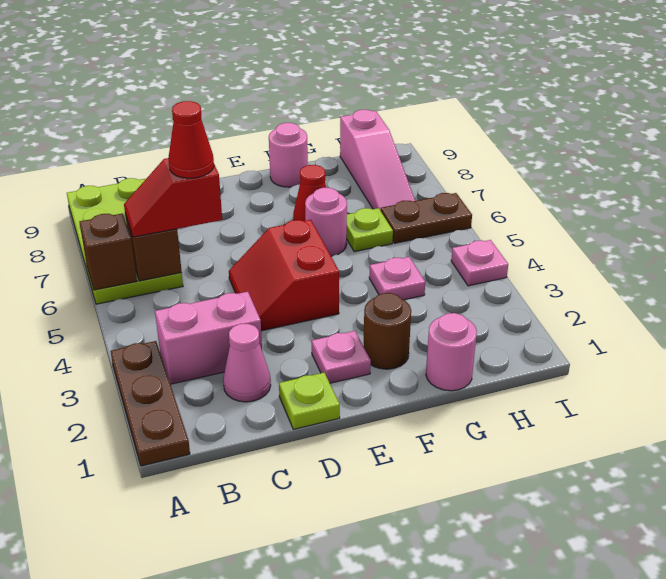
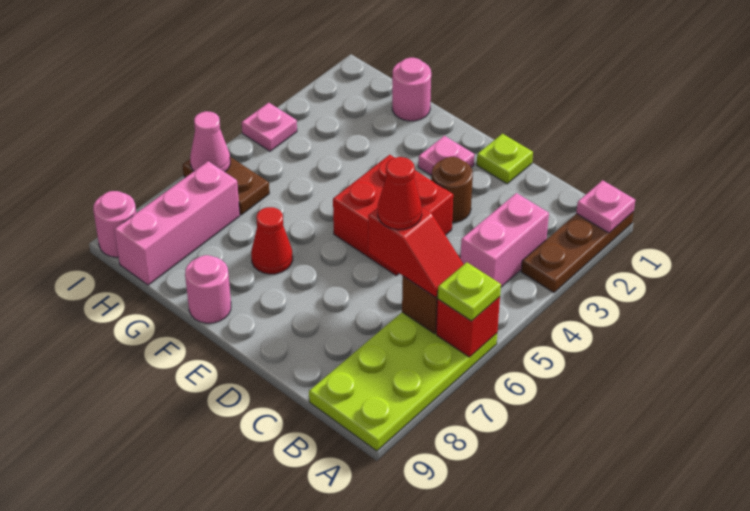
brown brick A6 level 2 -> red brick A6 level 2
pink brick B3:C3 level 1 -> pink brick B3:B4 level 1
pink cone C2 level 1 -> pink cone I6 level 2
red slope D4:E5 level 1 top E -> red brick D4:E5 level 1
brown round brick F2 level 1 -> brown round brick D3 level 1
pink round brick F6 level 1 -> pink round brick I9 level 1
pink plate G4 level 1 -> pink plate A1 level 2
lime plate G6 level 1 -> lime plate A6 level 3
pink slope H7:H9 level 1 top 9 -> pink brick H7:H9 level 1

